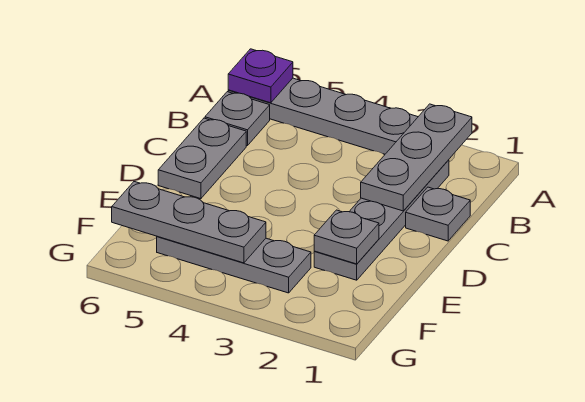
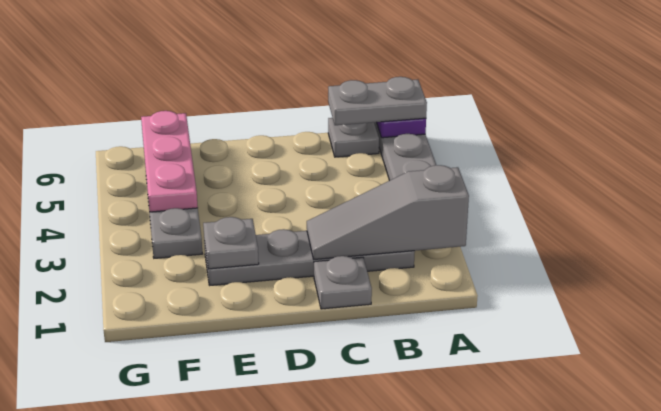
grey plate A2:C2 level 2 -> grey slope A2:C2 level 2 top A
grey plate C6:D6 level 1 -> grey plate A6:B6 level 3
grey plate F4:F6 level 2 -> pink plate F4:F6 level 2

